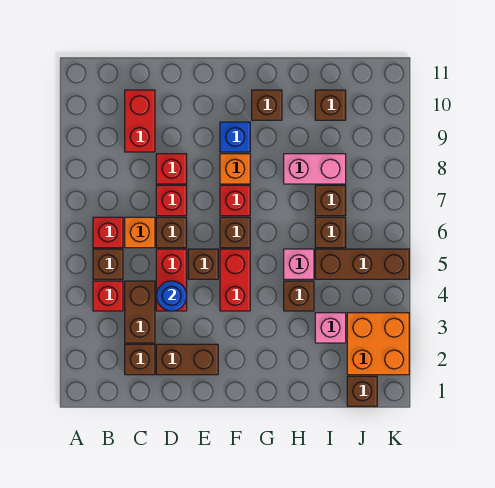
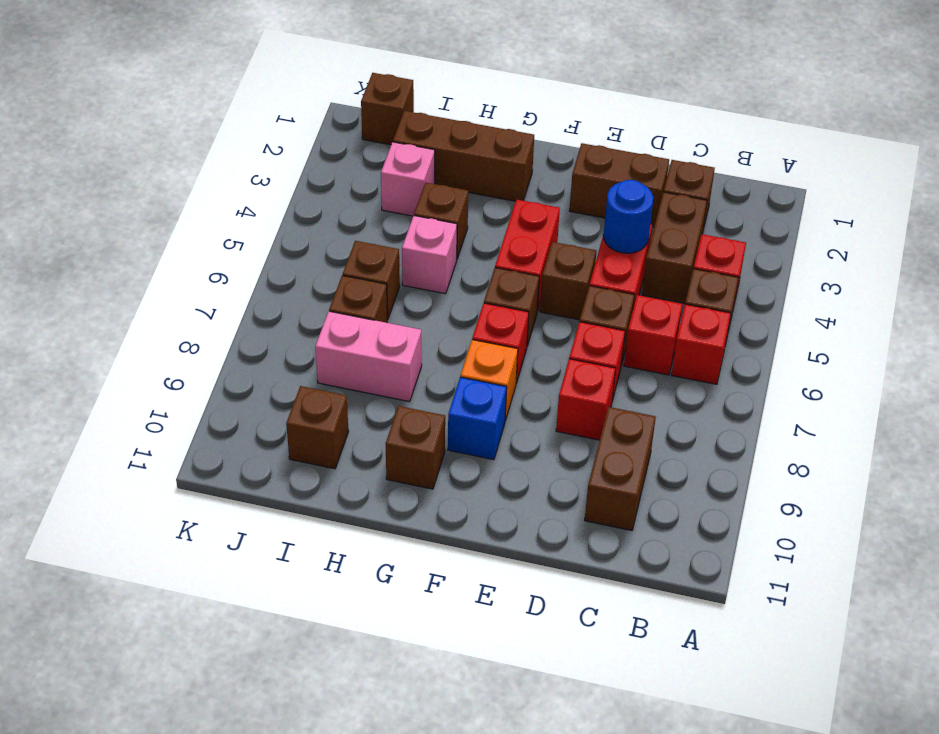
orange brick C6 level 1 -> red brick C6 level 1
red brick C9:C10 level 1 -> brown brick C9:C10 level 1
brown brick I5:K5 level 1 -> brown brick G2:I2 level 1
orange brick J2:K3 level 1 -> none

